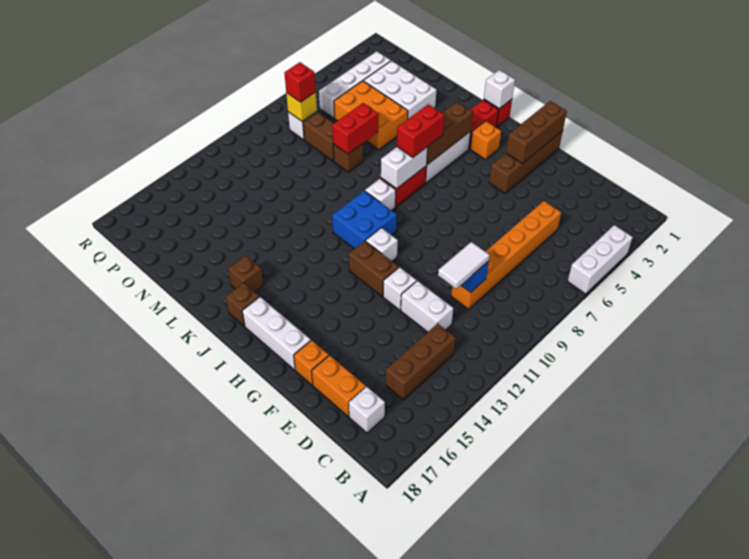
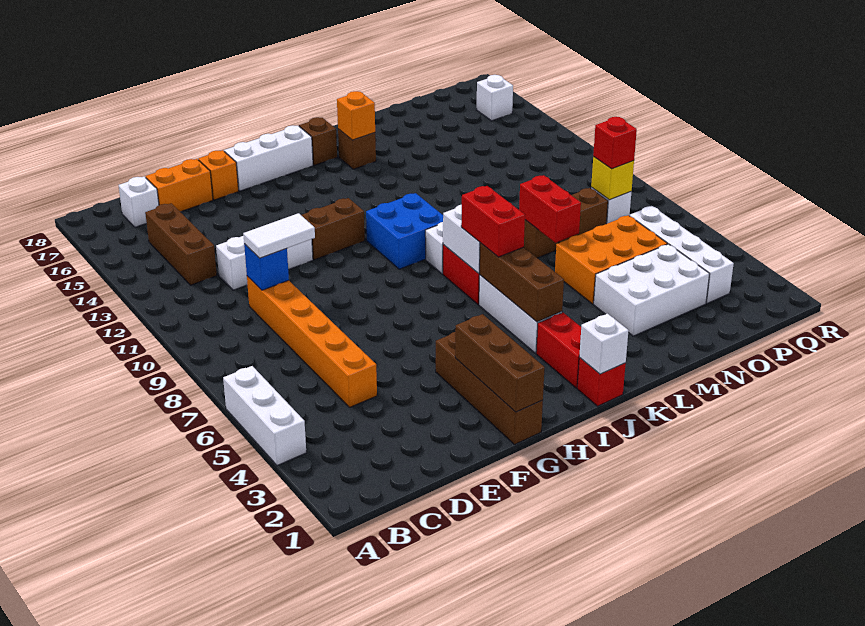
white tile D10:D11 level 3 -> white tile D10:E10 level 3
white brick H11 level 1 -> white brick Q16 level 1
orange brick I3 level 1 -> orange brick K16 level 2

